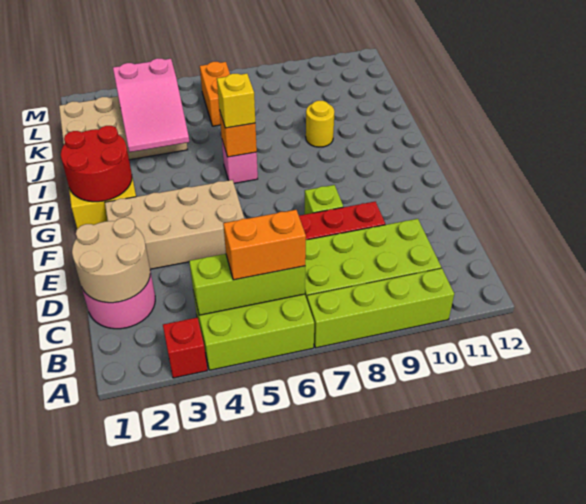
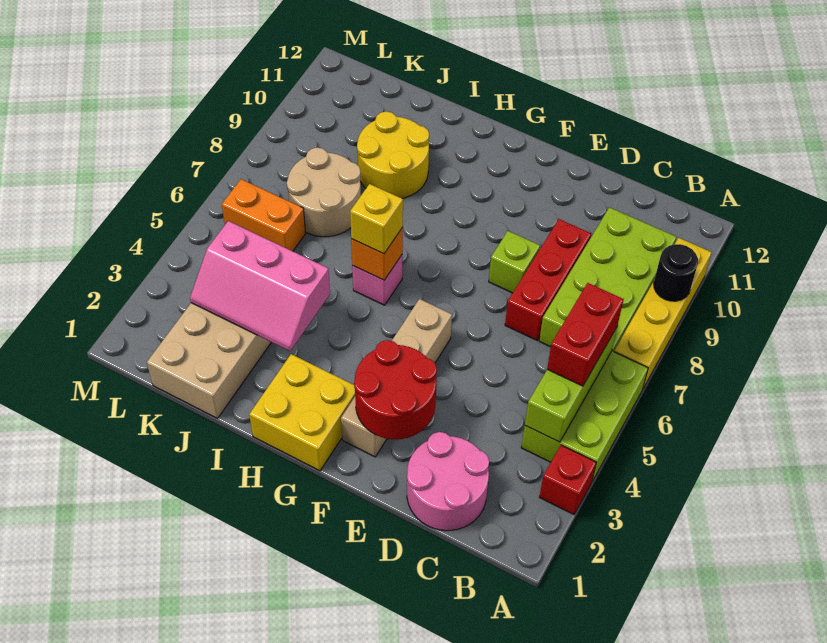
lime brick A7:A10 level 1 -> yellow brick A7:A10 level 1
none -> black round brick A9 level 2
orange brick B5:B6 level 3 -> red brick B5:B6 level 3
tan round brick C1:D2 level 2 -> tan round brick J7:K8 level 1
tan brick E2:F5 level 1 -> tan brick F2:F5 level 1
red round brick G1:H2 level 2 -> red round brick E2:F3 level 2
pink slope I3:K4 level 2 top K -> pink slope I3:K4 level 2 top 4
yellow round brick I9 level 1 -> yellow round brick I9:J10 level 1

